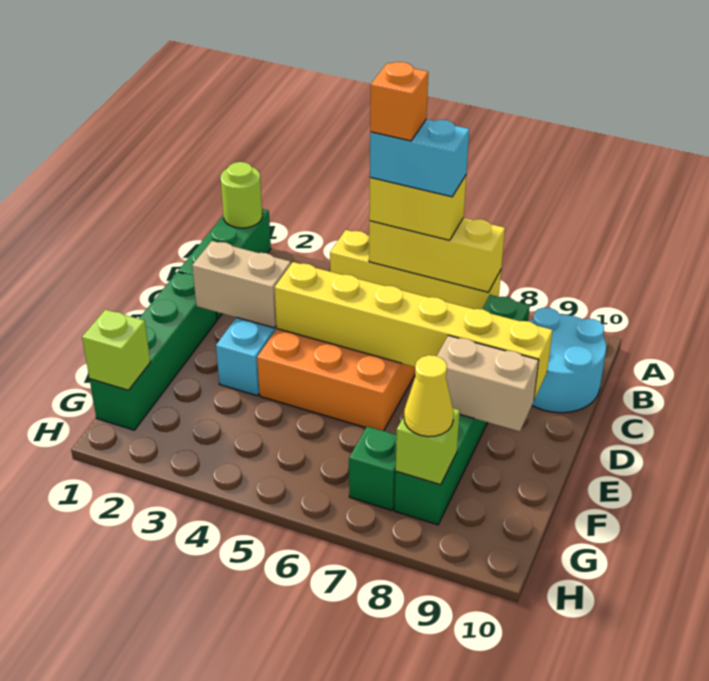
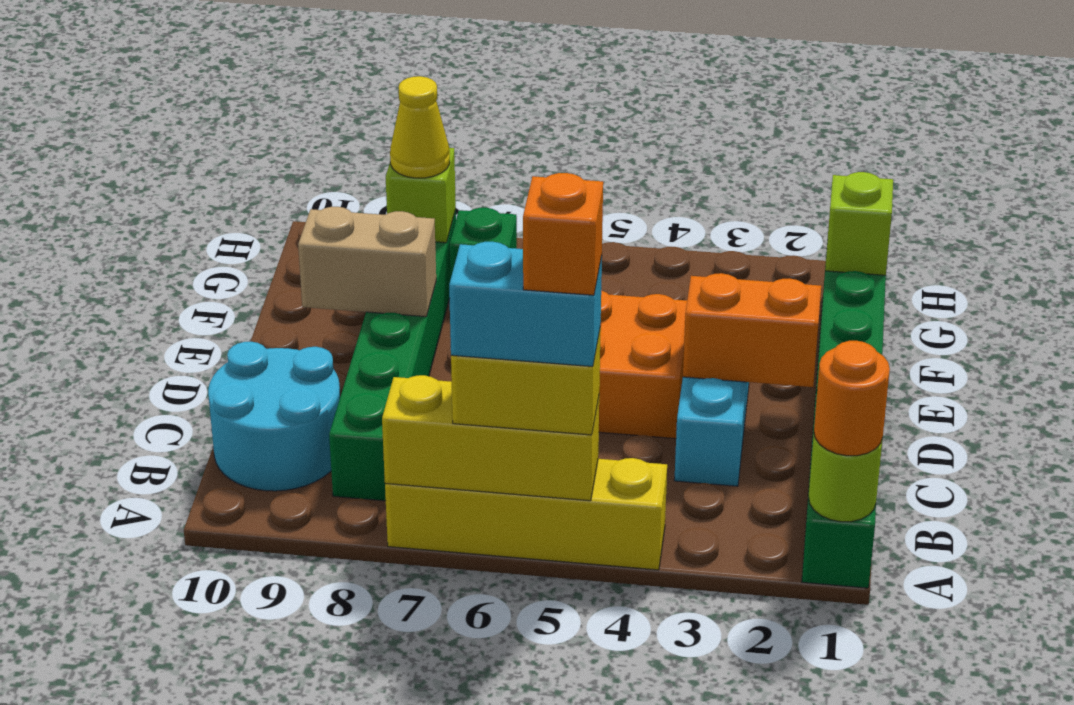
none -> orange round brick A1 level 3
tan brick D2:D3 level 2 -> orange brick D2:D3 level 2
yellow brick D4:D9 level 2 -> none

